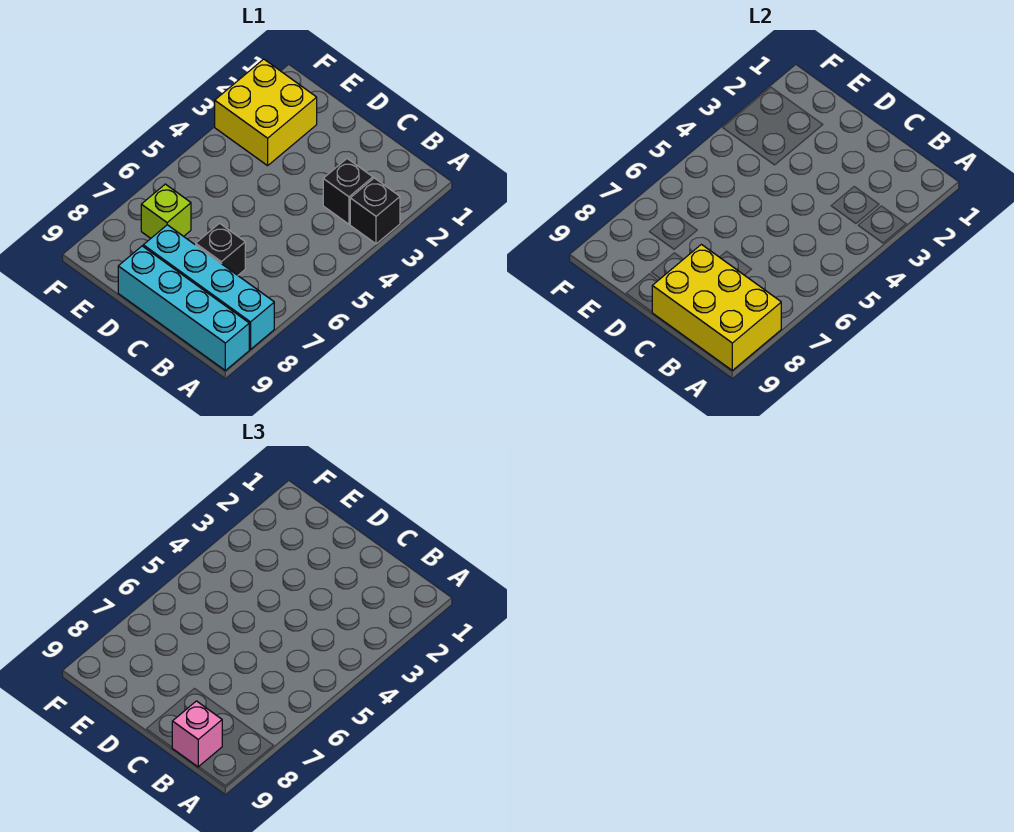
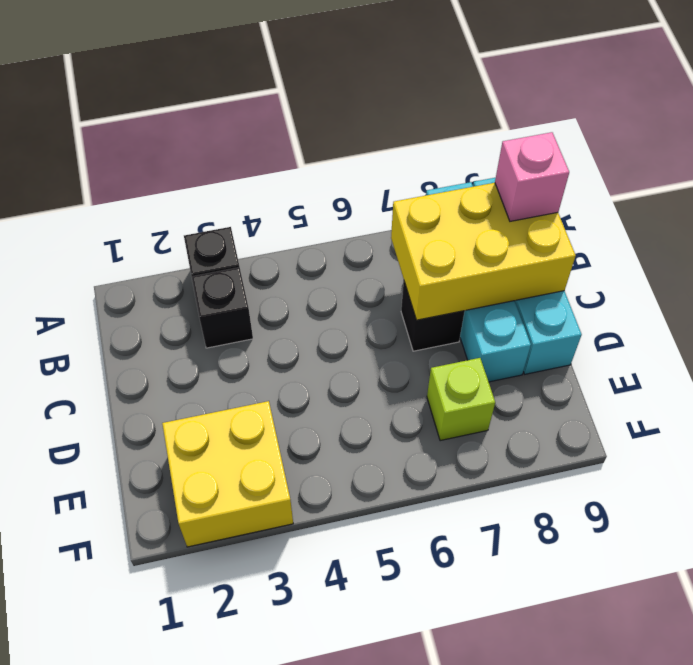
yellow brick A8:C9 level 2 -> yellow brick B7:C9 level 2

